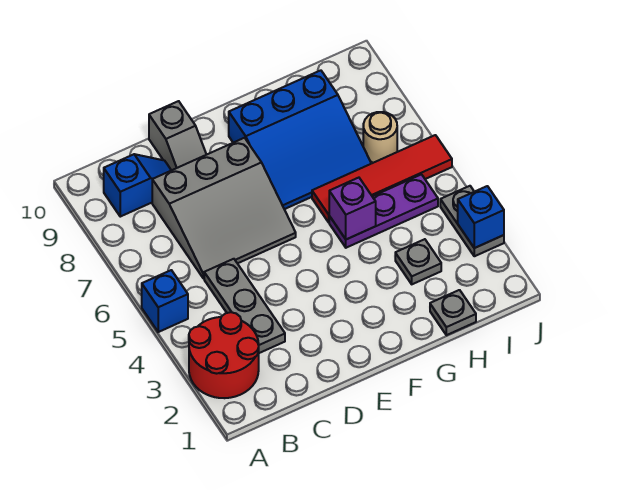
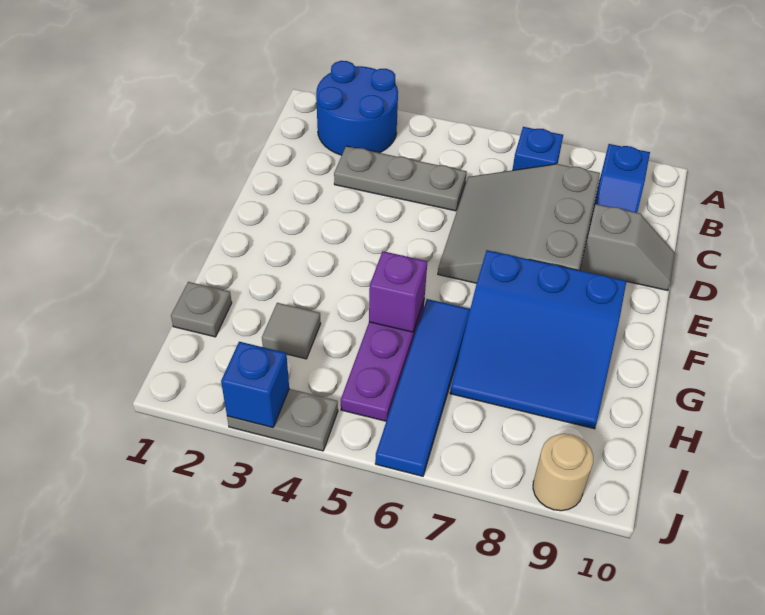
red round brick A2:B3 level 1 -> blue round brick A2:B3 level 1
blue brick A5 level 1 -> blue brick B7 level 1
grey slope D9:D10 level 1 top 10 -> grey slope D9:D10 level 1 top 9
blue slope F7:H9 level 1 top 9 -> blue slope F7:H9 level 1 top F
red tile G6:J6 level 1 -> blue tile G6:J6 level 1
grey plate H3 level 1 -> grey tile H3 level 1
tan round brick I7 level 1 -> tan round brick J9 level 1

